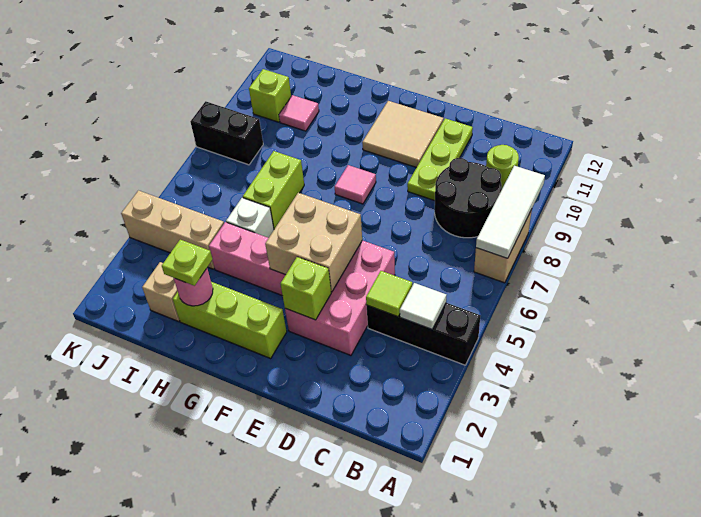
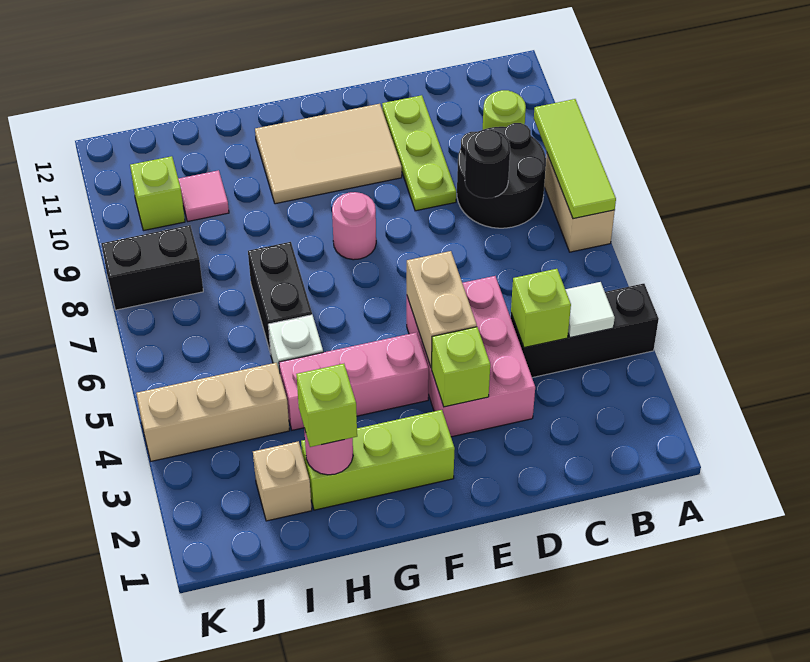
white tile A7:A9 level 2 -> lime tile A7:A9 level 2
lime tile C4 level 2 -> lime brick C4 level 2
none -> black round brick C8 level 2
tan brick E4:F5 level 2 -> tan brick E4:E5 level 2
tan tile E10:F11 level 1 -> tan tile E10:G11 level 1
pink tile F8 level 1 -> pink round brick F8 level 1
lime plate H2 level 3 -> lime brick H2 level 3
lime brick H6:H7 level 1 -> black brick H6:H7 level 1

